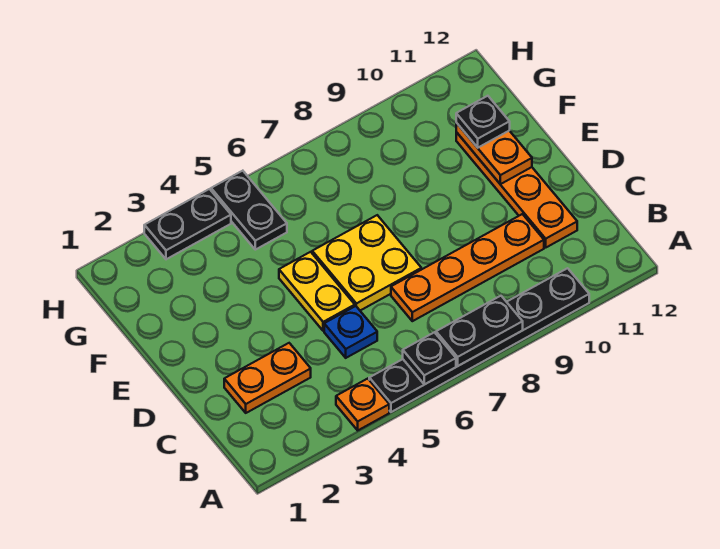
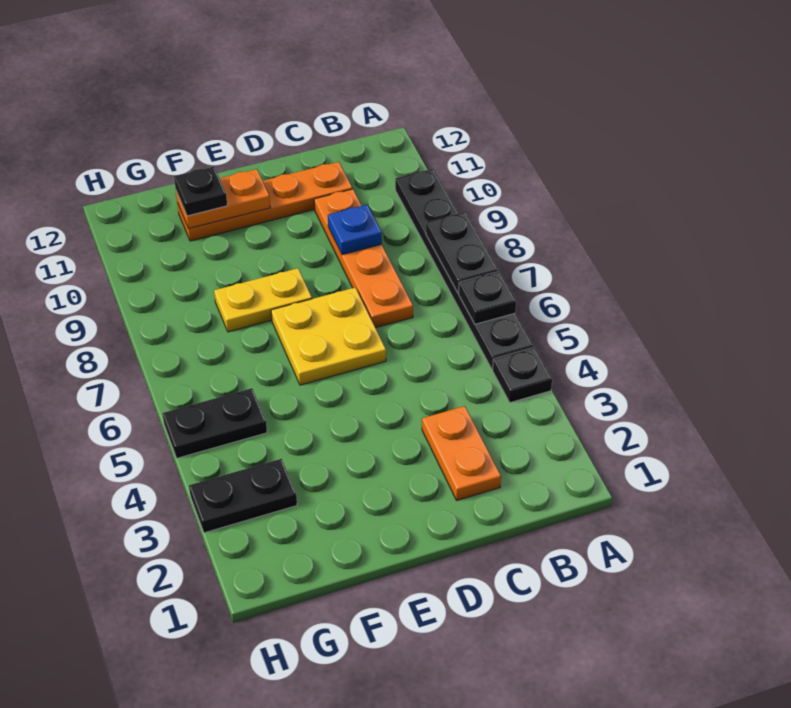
orange plate A4 level 1 -> black plate A4 level 1
blue plate C5 level 1 -> blue plate C9 level 2
yellow plate D5:E5 level 1 -> yellow plate E8:F8 level 1
black plate H3:H4 level 1 -> black plate G3:H3 level 1

